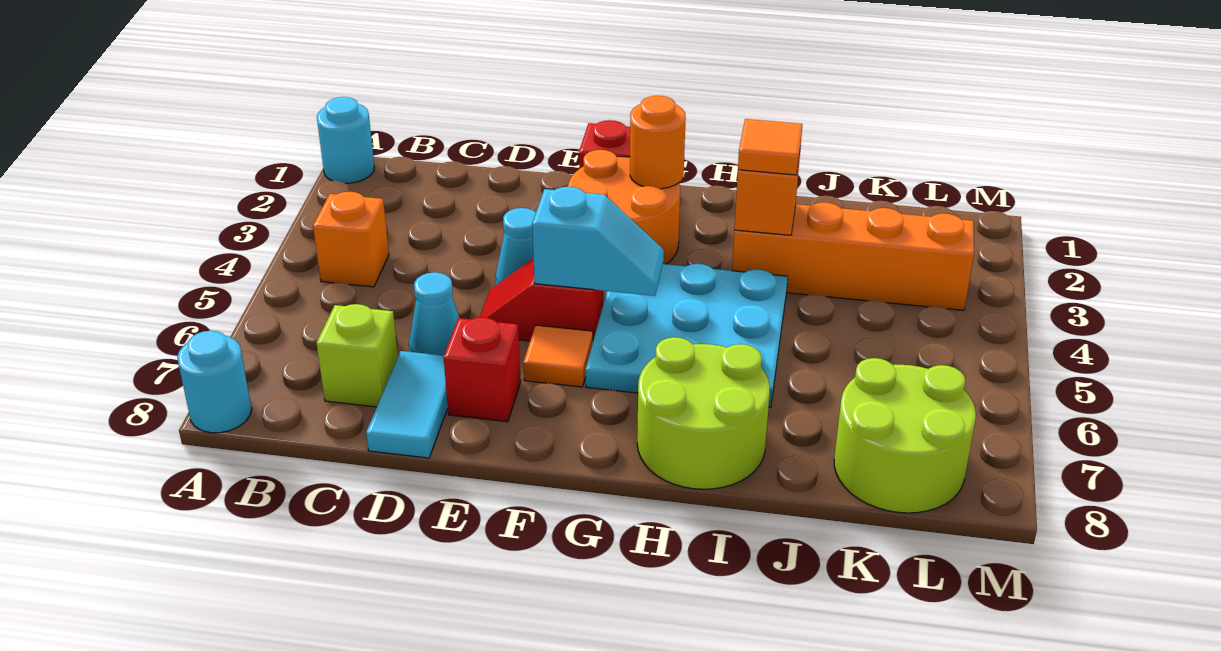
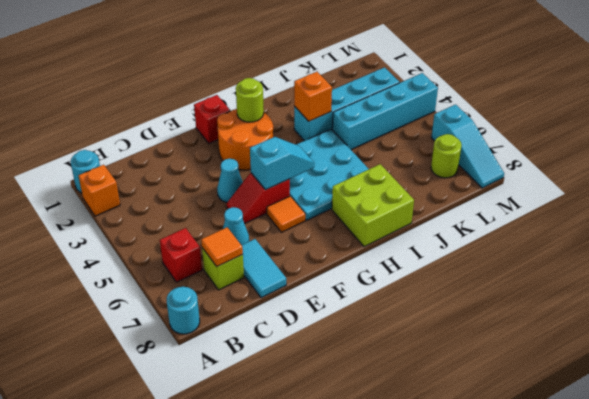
orange brick B4 level 1 -> orange brick A2 level 1
red brick E7 level 1 -> red brick B6 level 1
orange round brick G2 level 2 -> lime round brick G2 level 2
lime round brick H7:I8 level 1 -> lime brick H7:I8 level 1
orange brick I3:L3 level 1 -> cyan brick I3:L3 level 1
orange tile I3 level 3 -> orange tile C7 level 2
none -> cyan brick J4:M4 level 1
lime round brick K7:L8 level 1 -> lime round brick L7 level 1
none -> cyan slope M6:M8 level 1 top 6

